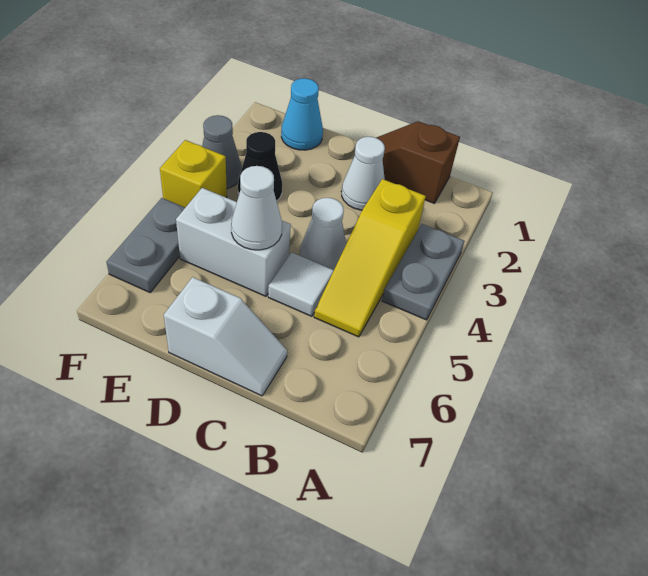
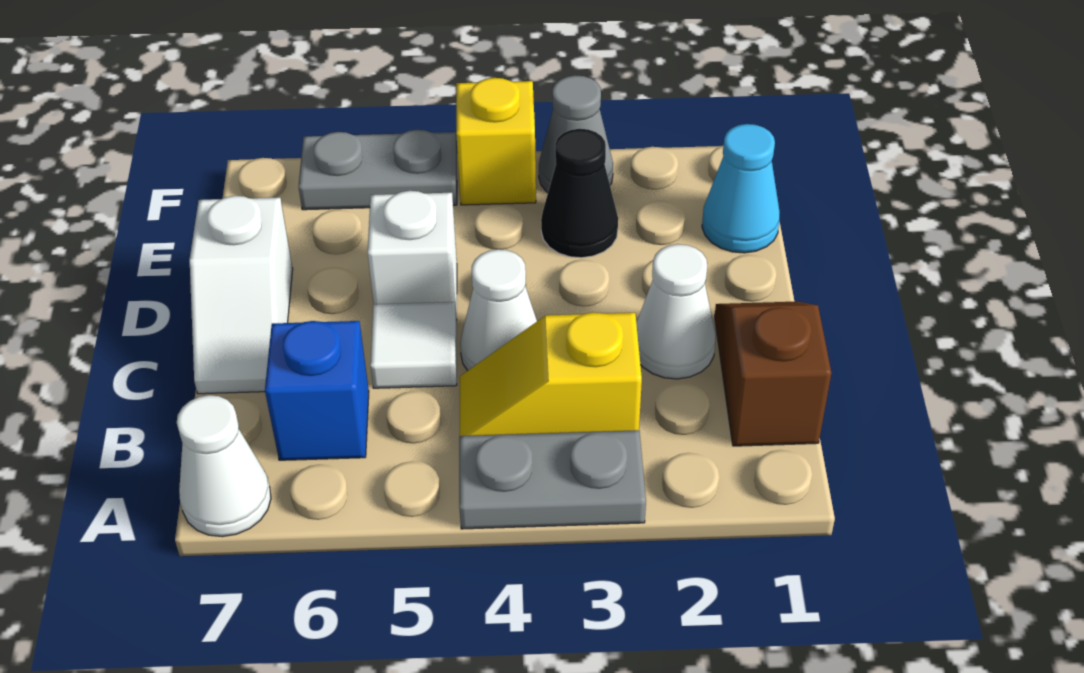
yellow slope B3:B5 level 1 top 3 -> yellow slope B3:B4 level 1 top 3
none -> blue brick B6 level 1
white brick D5:E5 level 1 -> white brick D5 level 1
white cone D5 level 2 -> white cone A7 level 1

